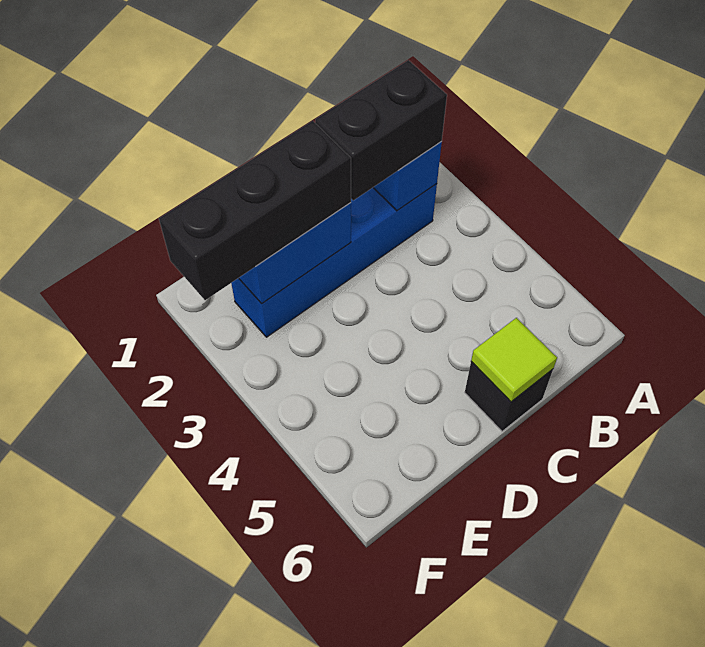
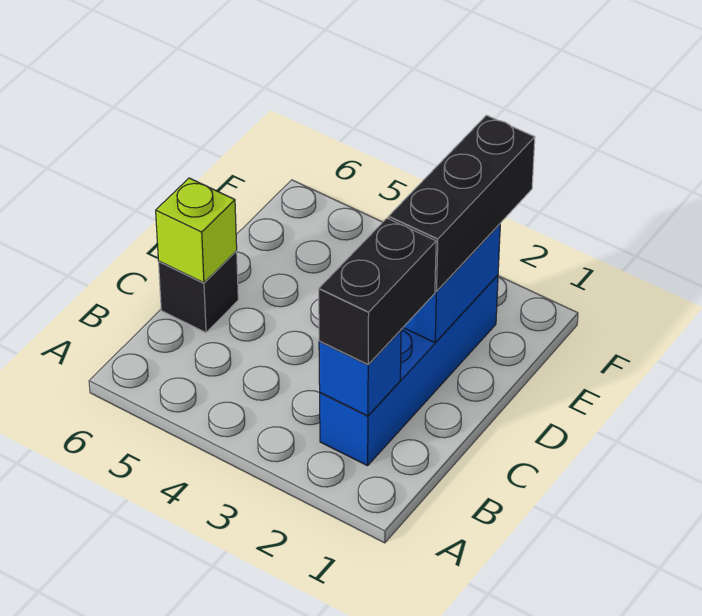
lime tile C6 level 2 -> lime brick C6 level 2

